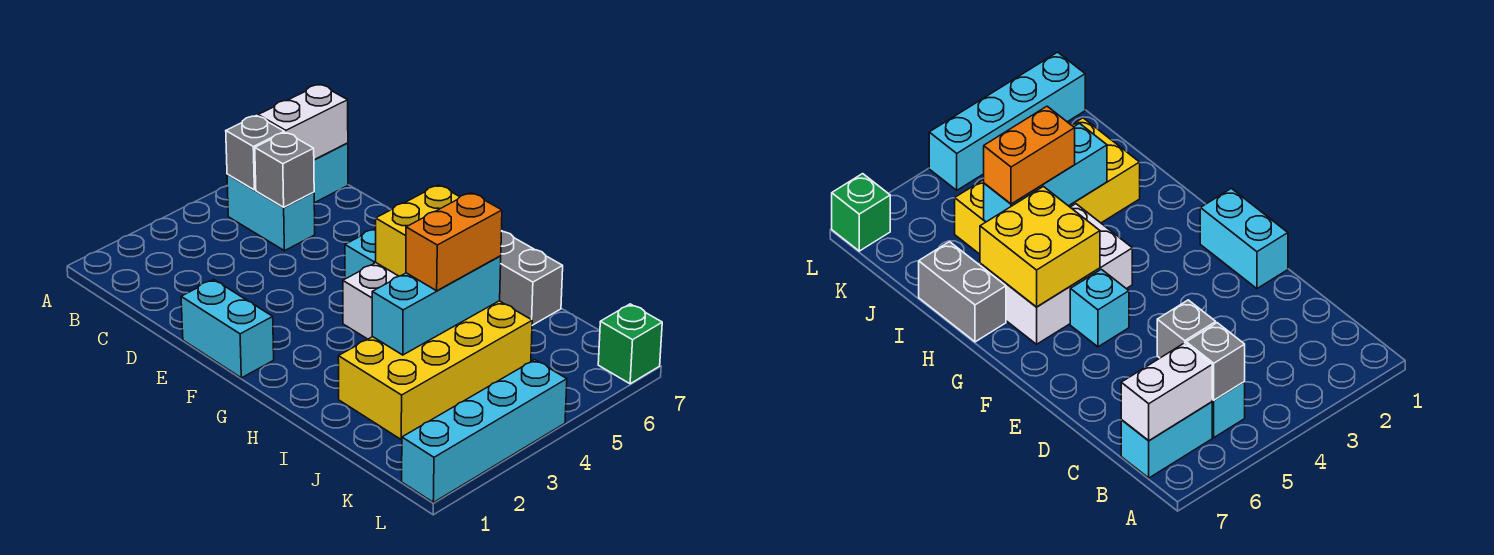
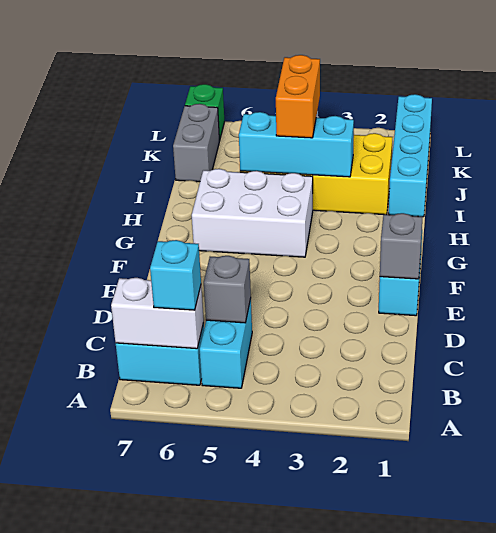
grey brick B5 level 2 -> grey brick E1 level 2
cyan brick F5 level 1 -> cyan brick B6 level 3
yellow brick G5:H6 level 2 -> none
grey brick H7:I7 level 1 -> grey brick J7:K7 level 1
orange brick I4:I5 level 3 -> orange brick I4:J4 level 3
cyan brick L1:L4 level 1 -> cyan brick I1:L1 level 1

